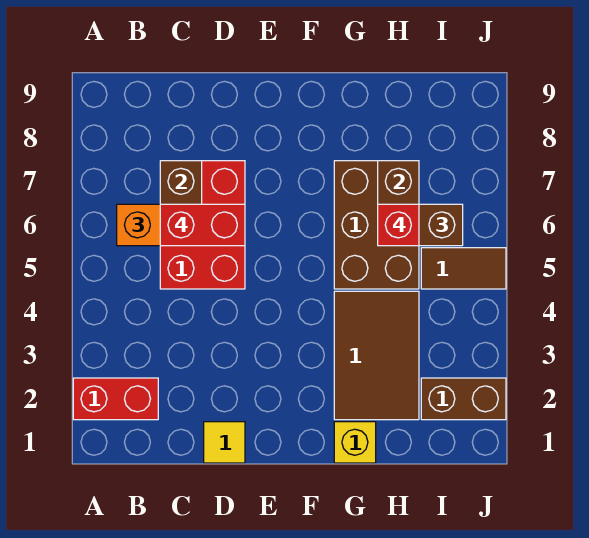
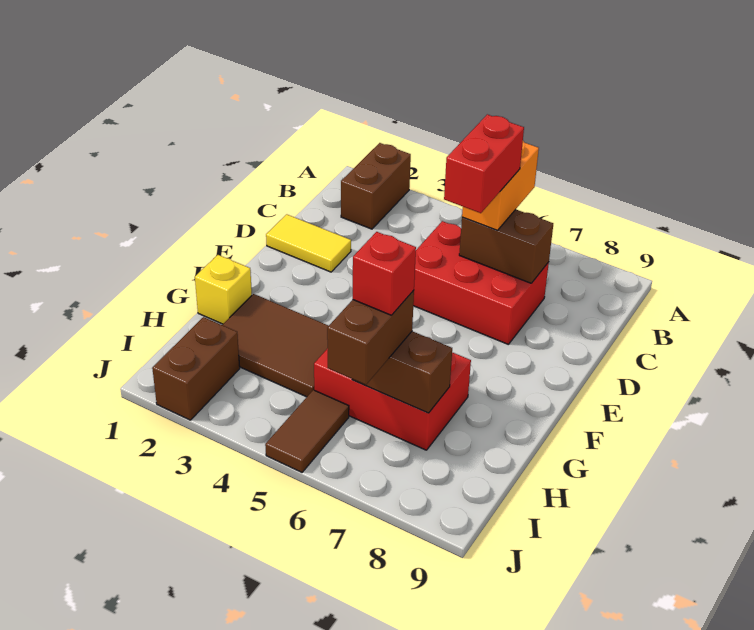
red brick A2:B2 level 1 -> brown brick A2:B2 level 1
yellow tile D1 level 1 -> yellow tile D1:D2 level 1
brown brick G5:H7 level 1 -> red brick G5:H7 level 1

